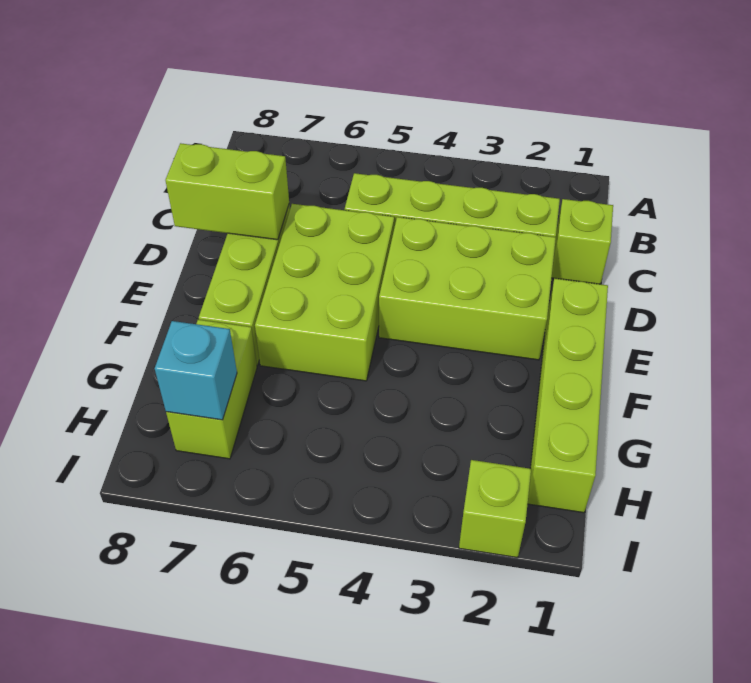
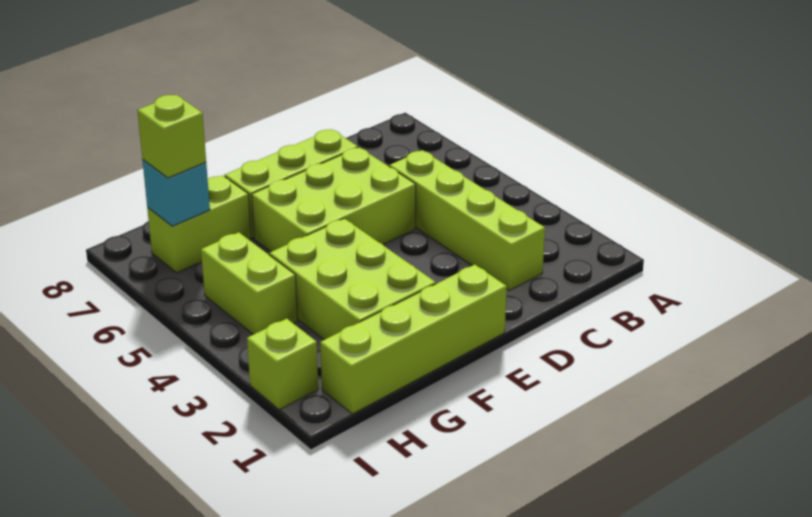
lime brick C1 level 1 -> lime brick H7 level 3
lime brick D2:E4 level 1 -> lime brick F2:G4 level 1
lime brick D7:D8 level 2 -> lime brick H4:H5 level 1

